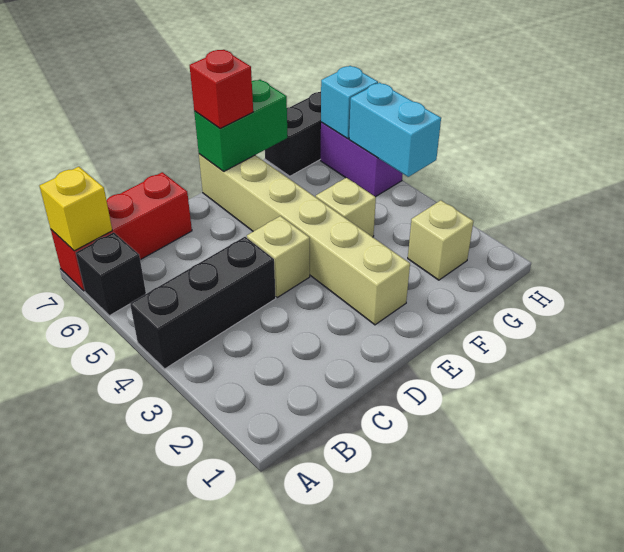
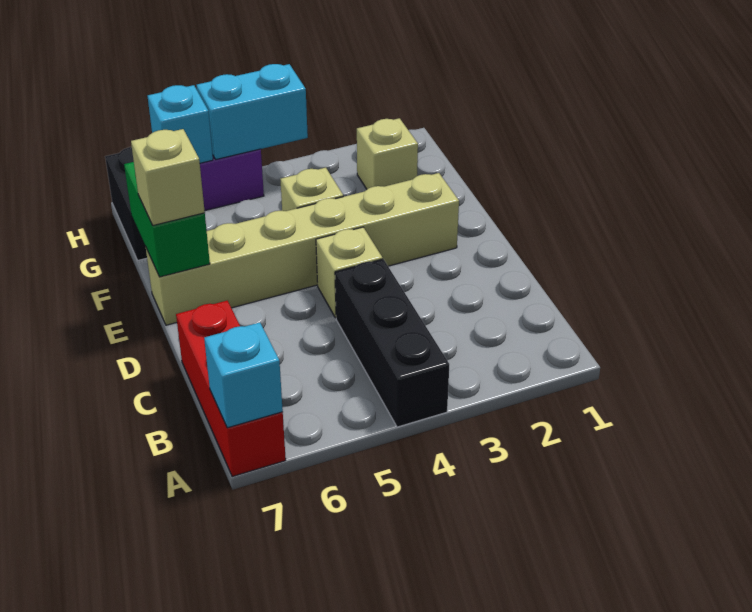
black brick A6 level 1 -> none
yellow brick A7 level 2 -> cyan brick A7 level 2
red brick E7 level 3 -> tan brick E7 level 3

